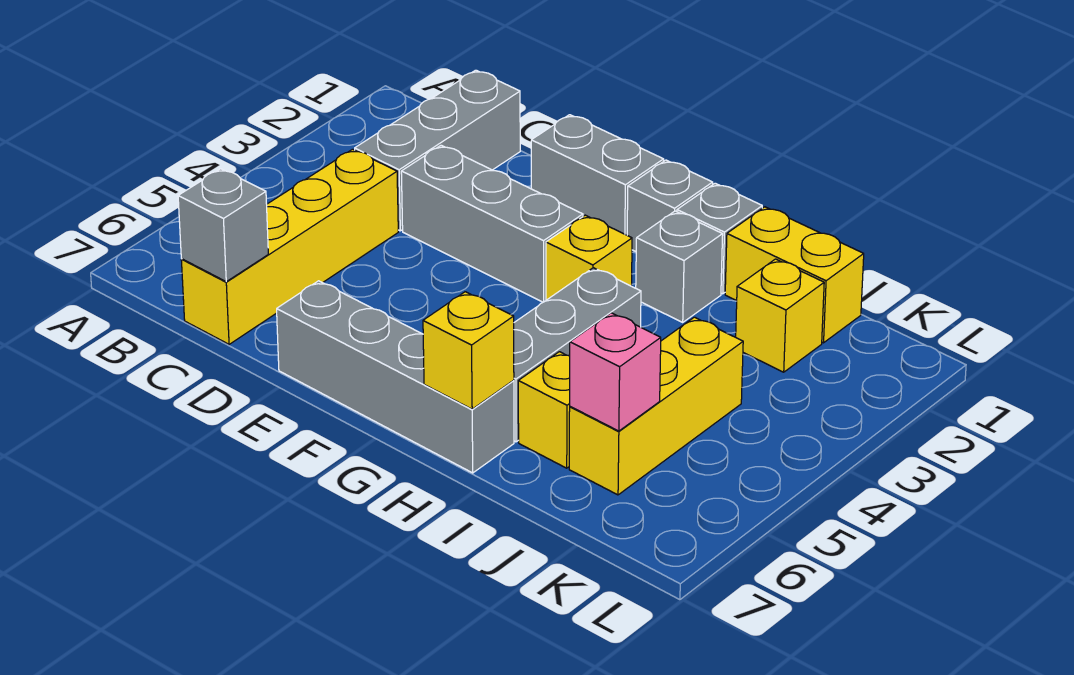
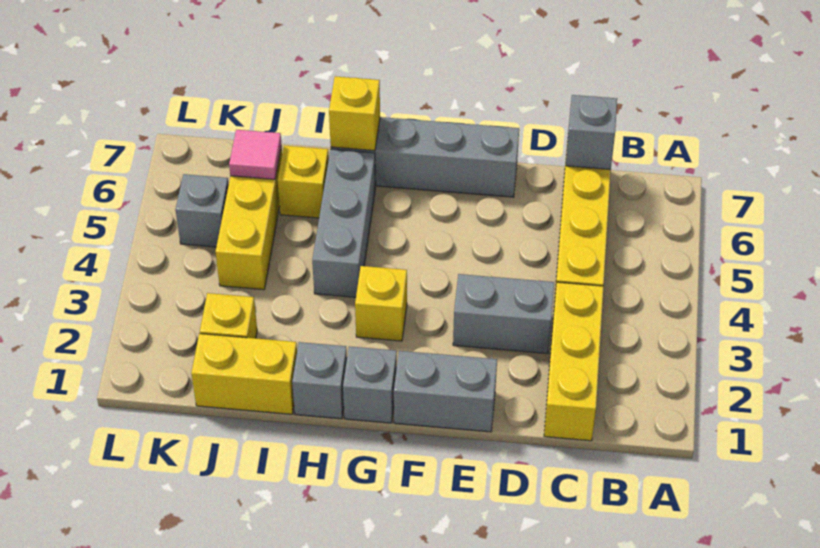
grey brick C1:C3 level 1 -> yellow brick C1:C3 level 1
grey brick D3:F3 level 1 -> grey brick D3:E3 level 1
grey brick H2 level 1 -> grey brick K5 level 1
pink brick J6 level 2 -> pink tile J6 level 2

